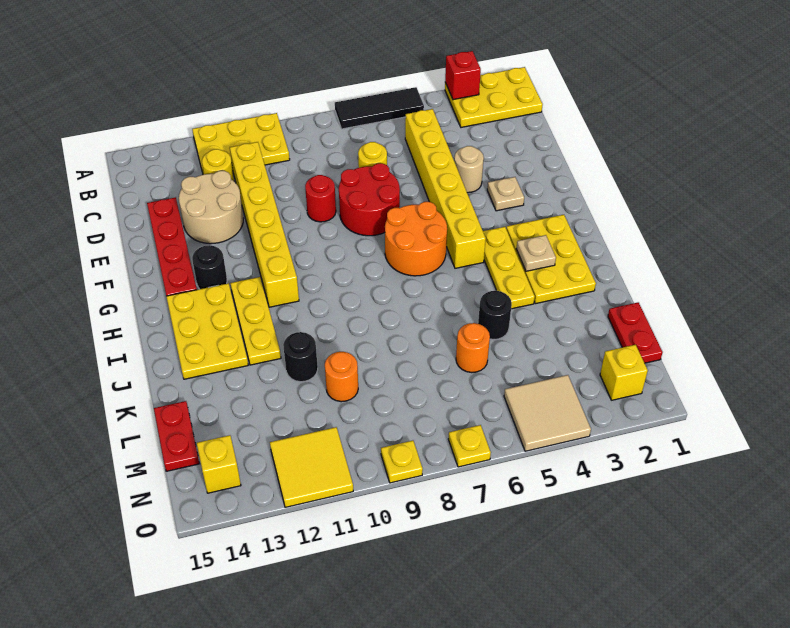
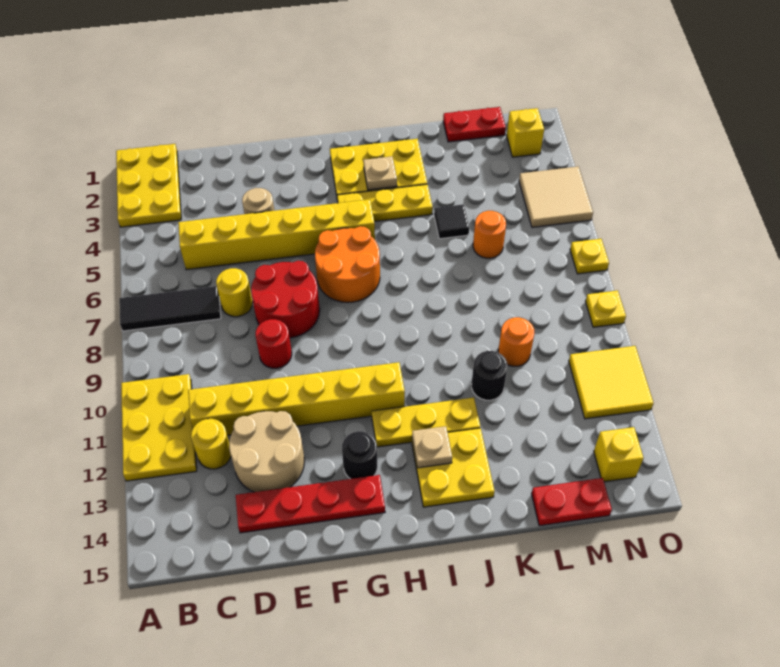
red brick A3 level 2 -> none
black tile A5:A7 level 1 -> black tile A7:C7 level 1
tan plate F3 level 1 -> tan plate I13 level 2
yellow plate H13:J14 level 1 -> yellow plate I13:J14 level 1
black round brick K5 level 1 -> black tile K5 level 1

